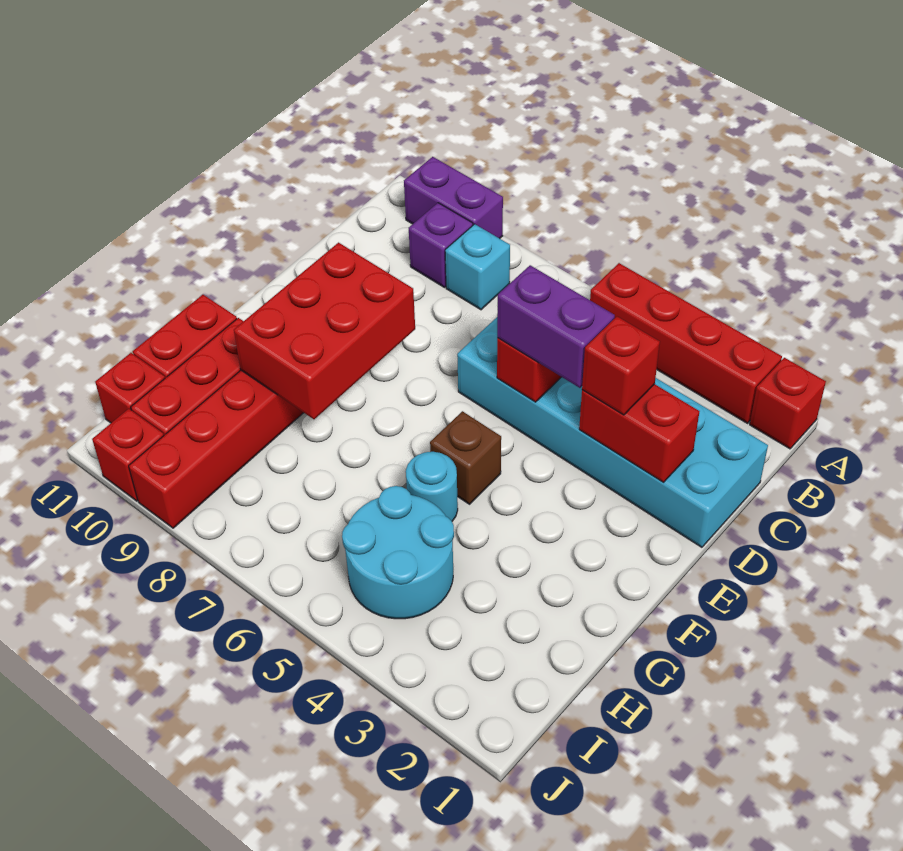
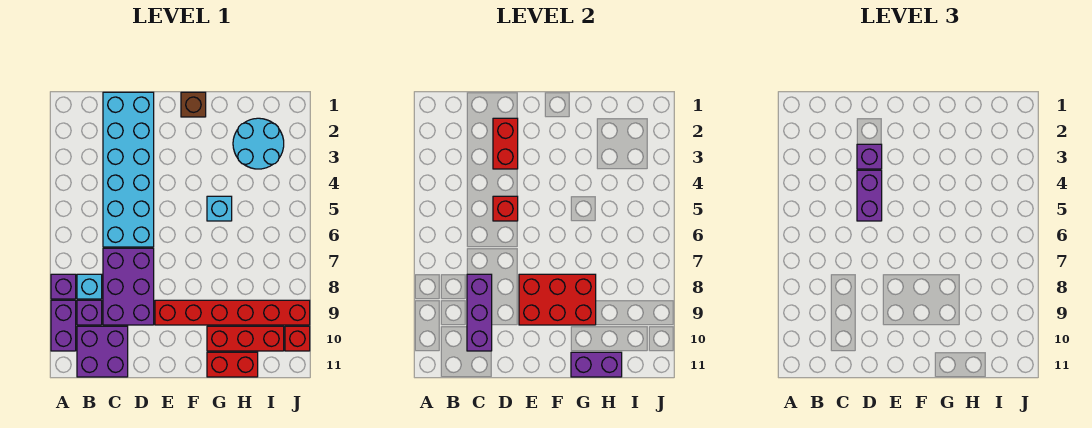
red brick A1 level 1 -> none
red brick A2:A5 level 1 -> none
none -> purple brick A8 level 1
none -> purple brick B10:C11 level 1
none -> purple brick C7:D9 level 1
none -> purple brick C8:C10 level 2
red brick D3 level 3 -> purple brick D3 level 3
brown brick F5 level 1 -> brown brick F1 level 1
cyan round brick G5 level 1 -> cyan brick G5 level 1
none -> purple brick G11:H11 level 2
cyan round brick H4:I5 level 1 -> cyan round brick H2:I3 level 1
red brick I11 level 1 -> none

